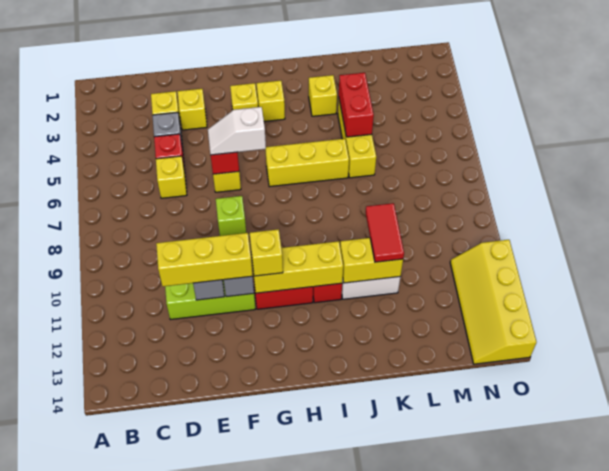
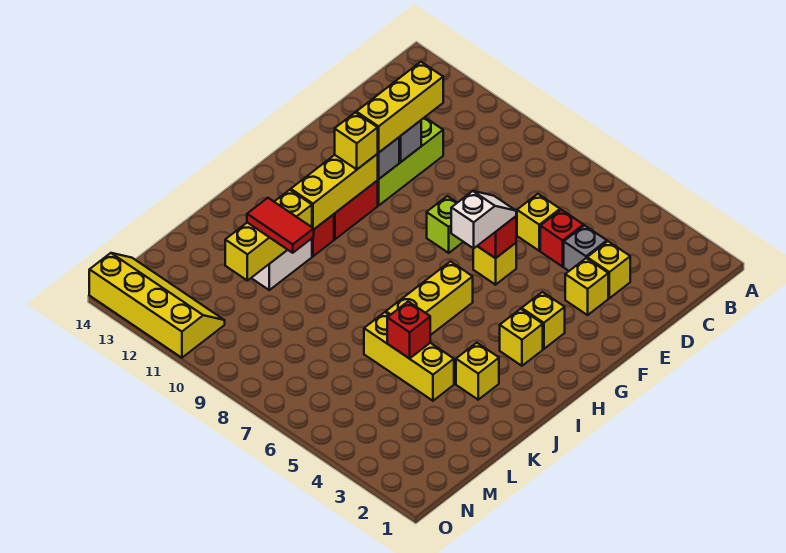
yellow brick J11:K11 level 2 -> yellow brick J11:L11 level 2
red brick K4:K5 level 2 -> red brick K5 level 2

